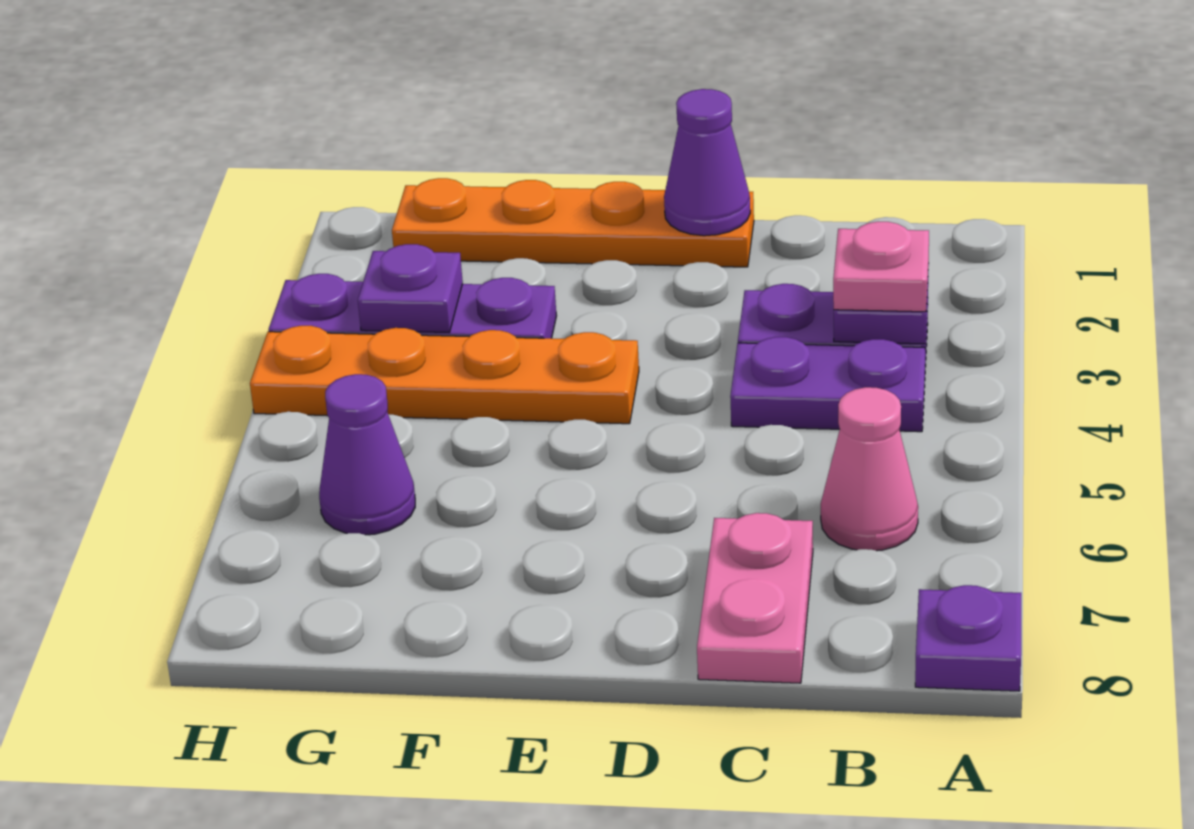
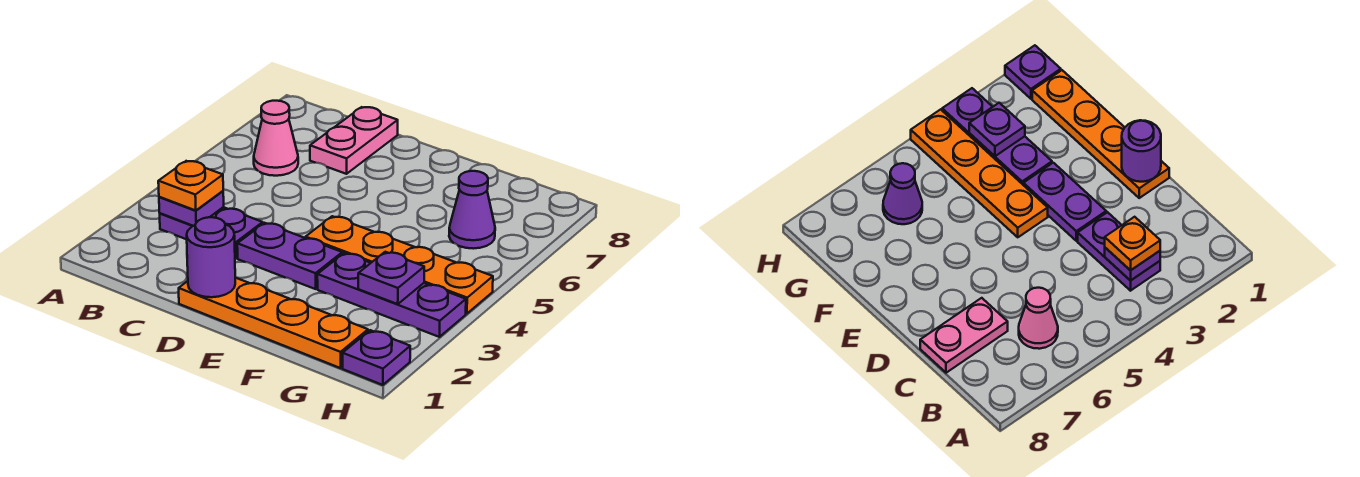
purple plate A8 level 1 -> purple plate H1 level 1
pink plate B3 level 3 -> orange plate B3 level 3
purple plate B4:C4 level 1 -> purple plate D3:E3 level 1
purple cone D1 level 2 -> purple round brick D1 level 2

